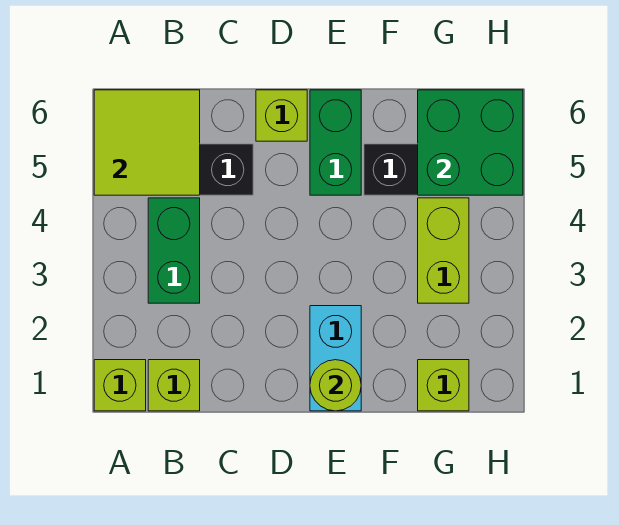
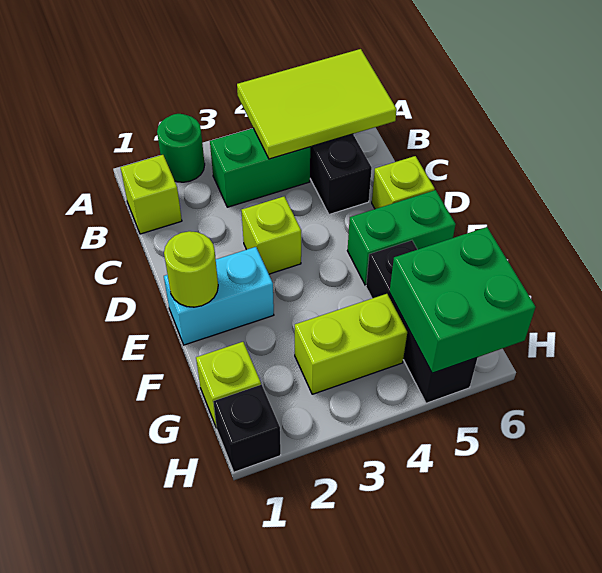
lime brick A1 level 1 -> lime brick D3 level 1
none -> green round brick A2 level 1
lime tile A5:B6 level 2 -> lime tile A4:B6 level 2
none -> black brick H1 level 1

